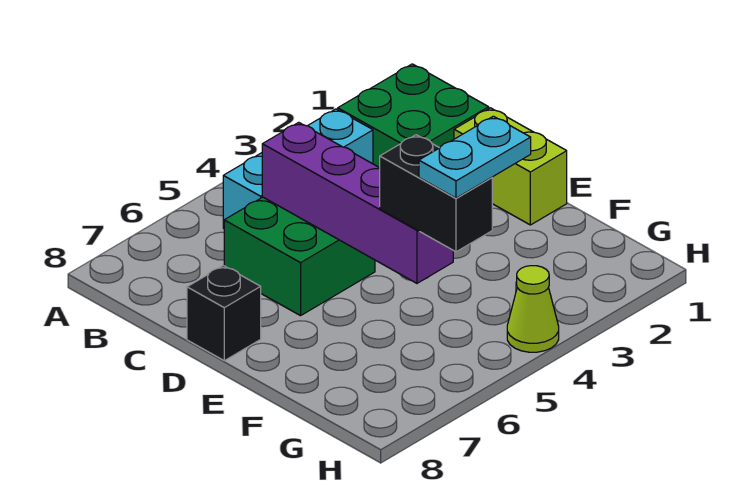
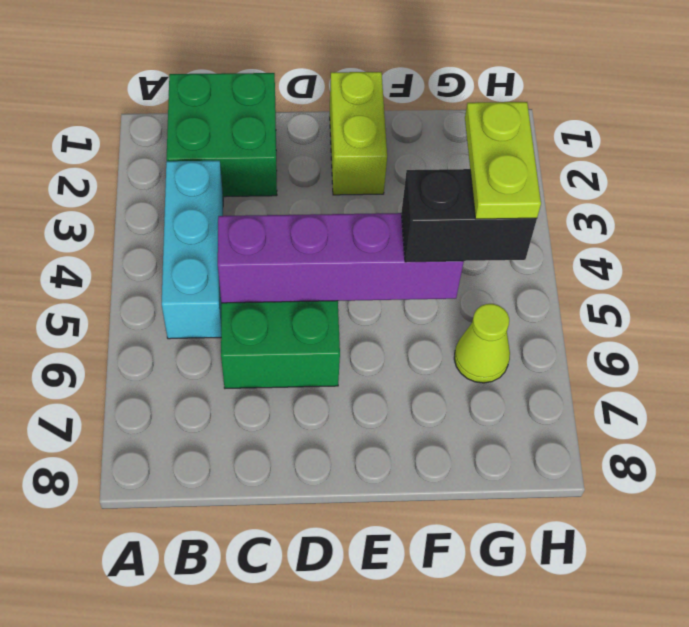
lime brick D1:E1 level 1 -> lime brick E1:E2 level 1
black brick D8 level 1 -> none
cyan plate G4:G5 level 4 -> lime plate G4:G5 level 4
lime cone H4 level 1 -> lime cone G6 level 1

